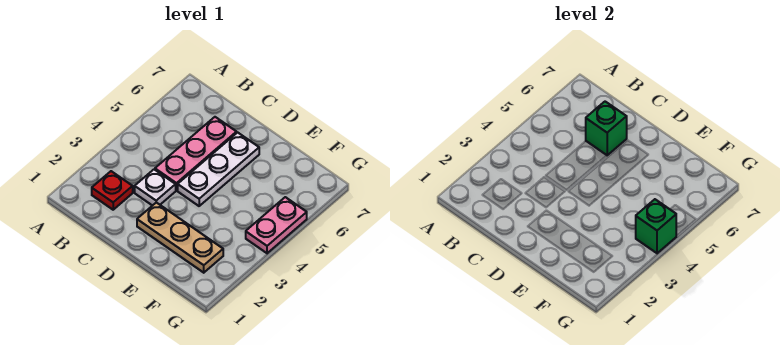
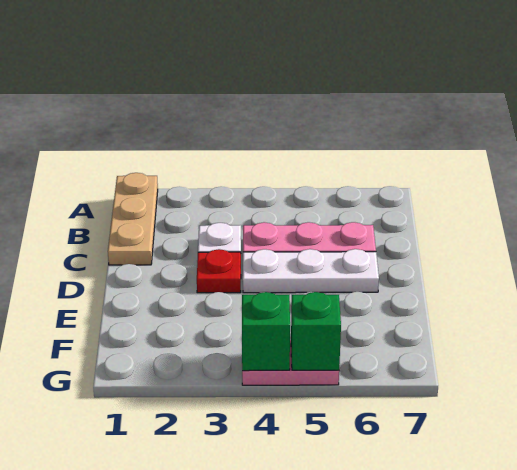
red plate B2 level 1 -> red plate D3 level 1
green brick C6 level 2 -> green brick G5 level 2
tan plate D2:F2 level 1 -> tan plate A1:C1 level 1

